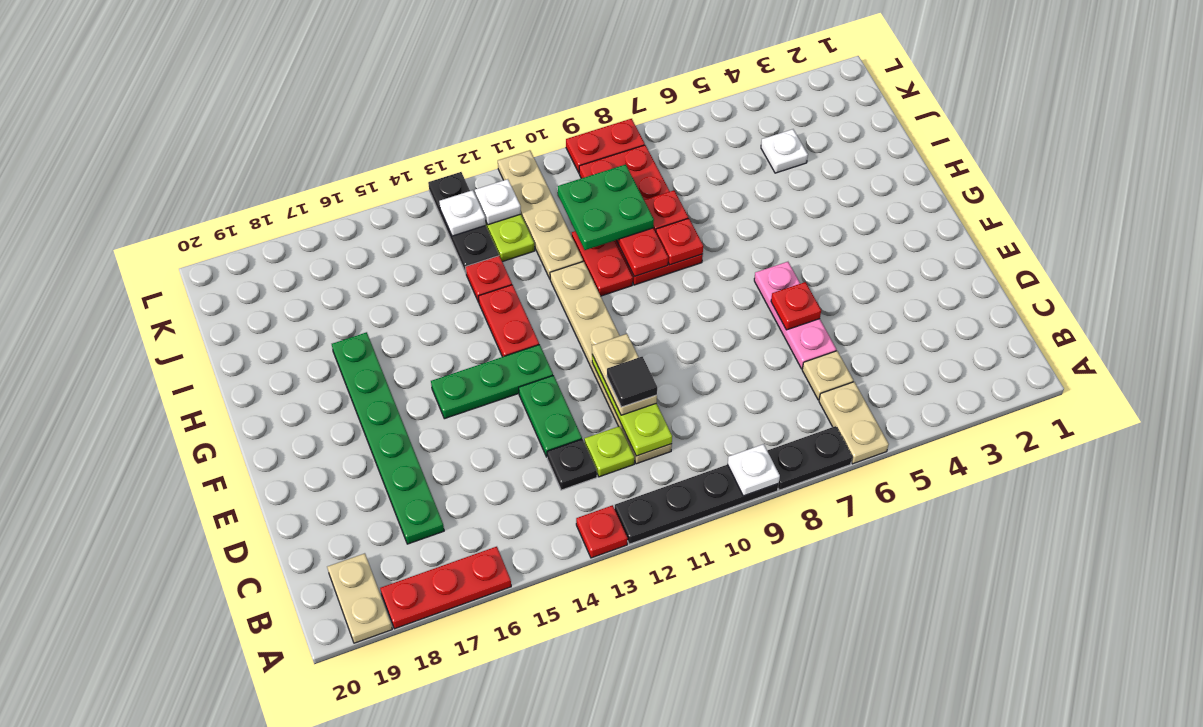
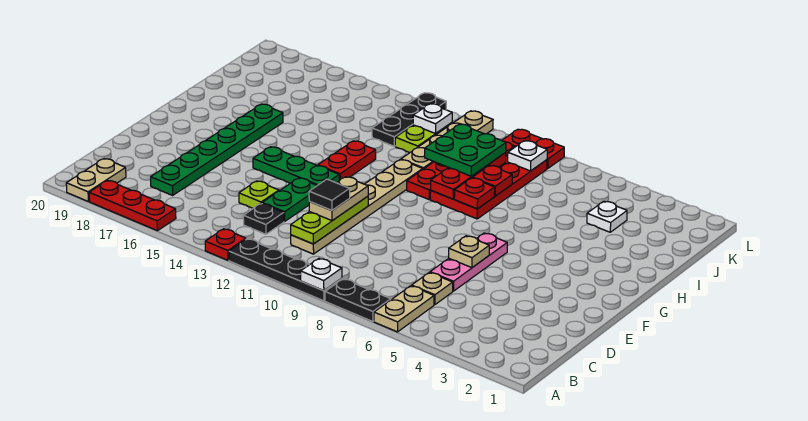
lime plate C12 level 1 -> lime plate D14 level 1
red plate E6 level 2 -> tan plate E6 level 2
red plate I13 level 1 -> none
white plate K13 level 2 -> white plate K8 level 2

